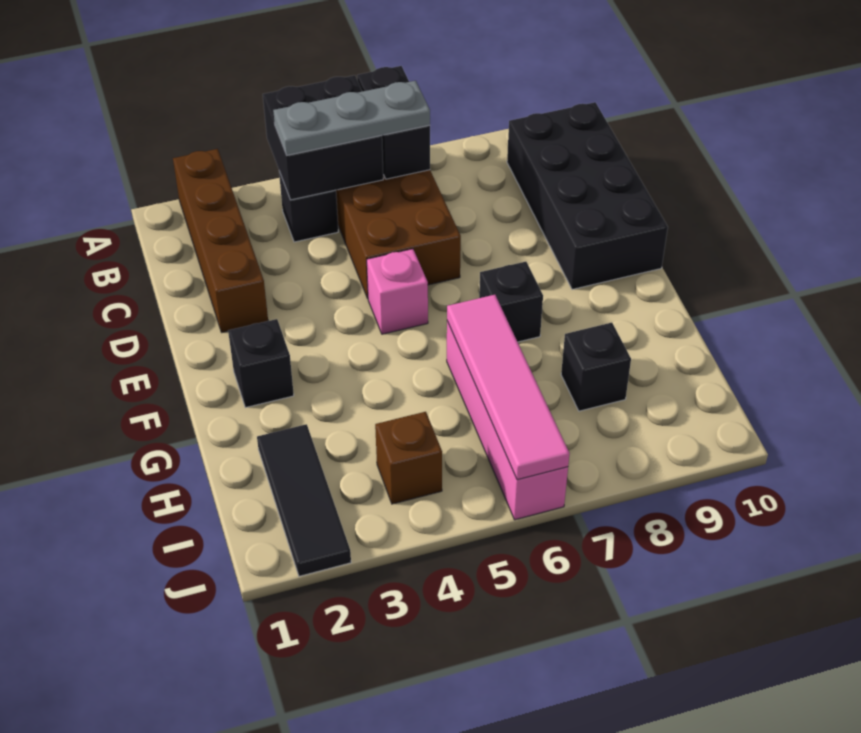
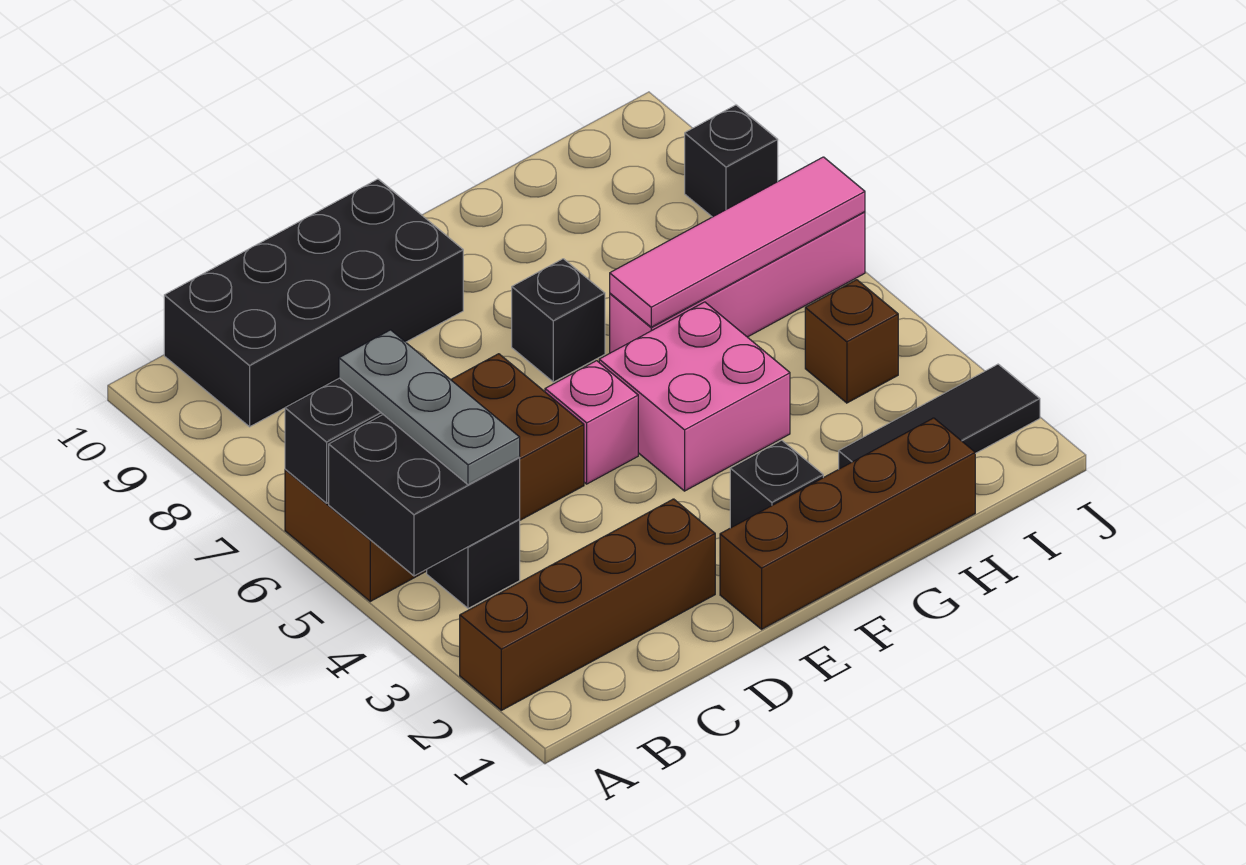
none -> brown brick E1:H1 level 1
none -> pink brick F4:G5 level 1
black brick H8 level 1 -> black brick J8 level 1

